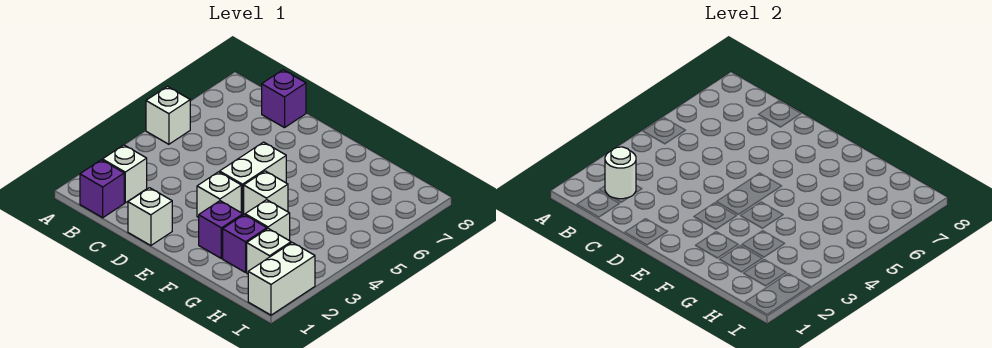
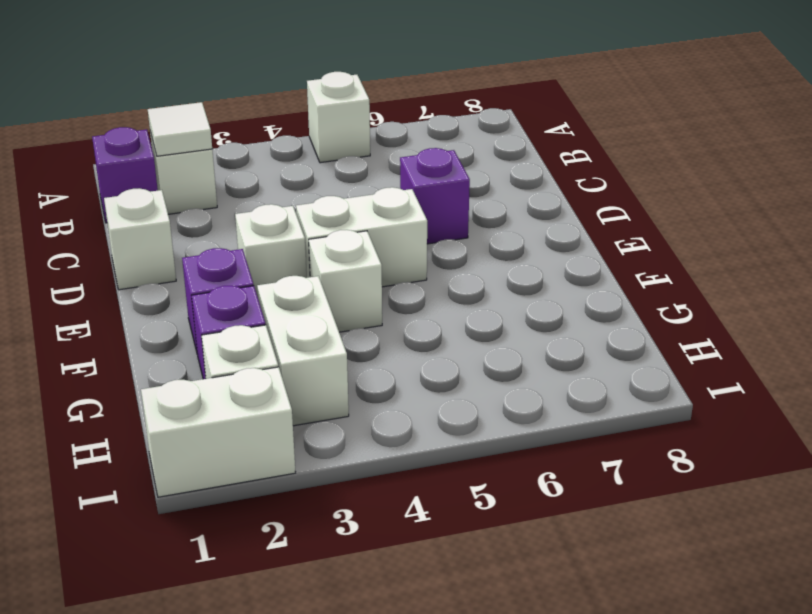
white round brick B2 level 2 -> white tile B2 level 2
purple brick C8 level 1 -> purple brick D6 level 1
white brick G3 level 1 -> white brick G3:H3 level 1

